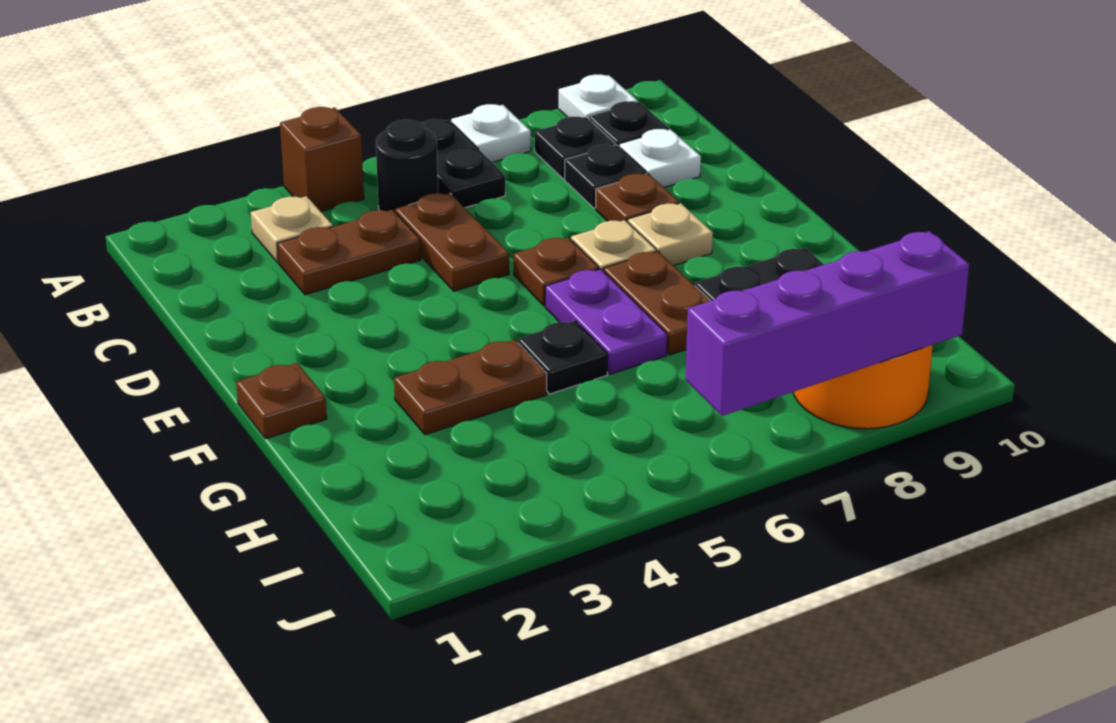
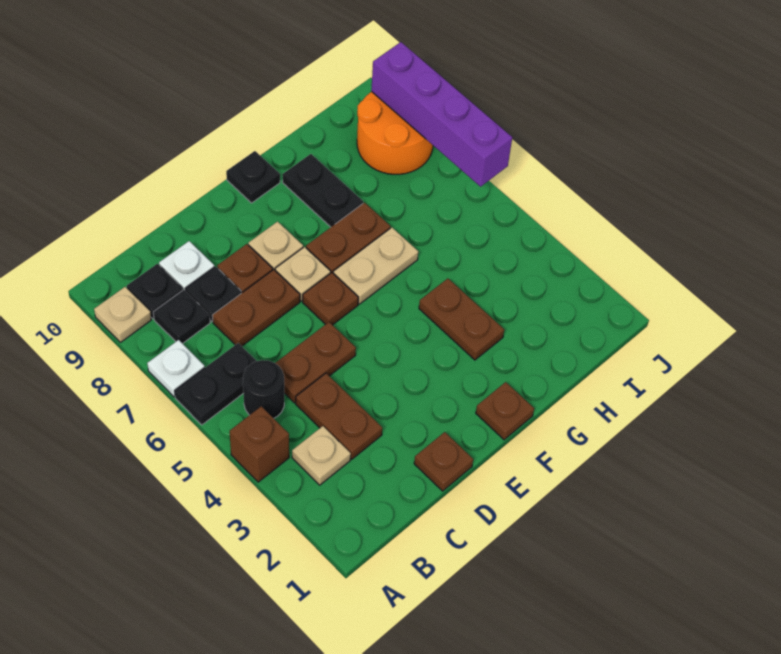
white plate A9 level 1 -> tan plate A9 level 1
none -> brown plate C7:D7 level 1
none -> brown plate D1 level 1
purple plate F6:G6 level 1 -> tan plate F6:G6 level 1
black plate G5 level 1 -> black plate F10 level 1

